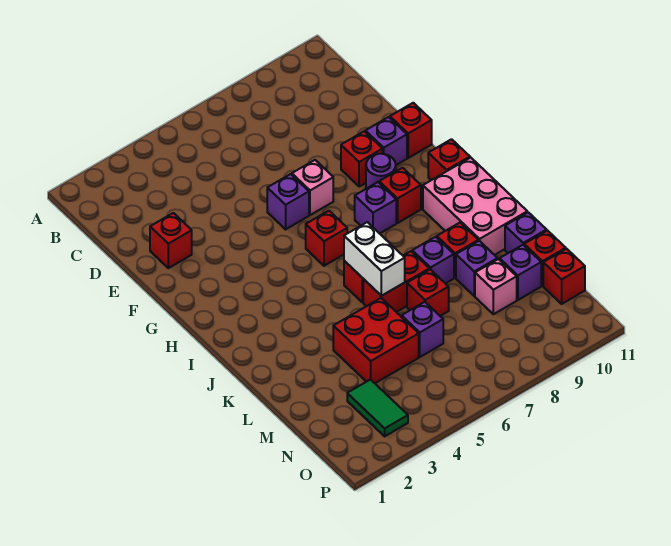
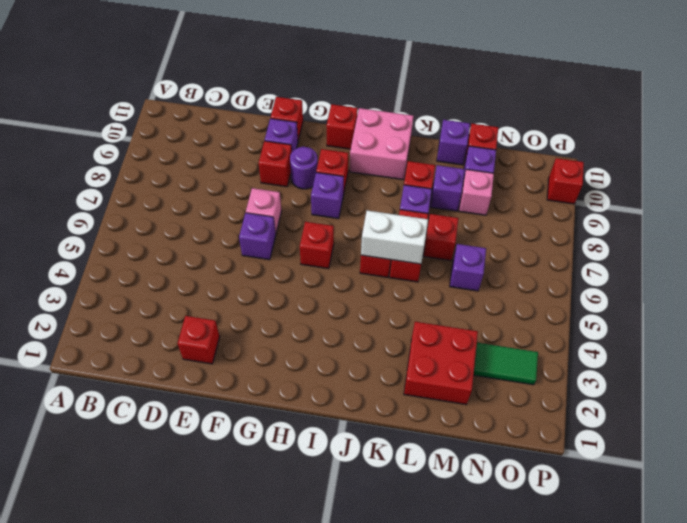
pink brick I10:K11 level 1 -> pink brick I10:J11 level 1
red brick L4:M5 level 1 -> red brick L2:M3 level 1
red brick N11 level 1 -> red brick P10 level 1

